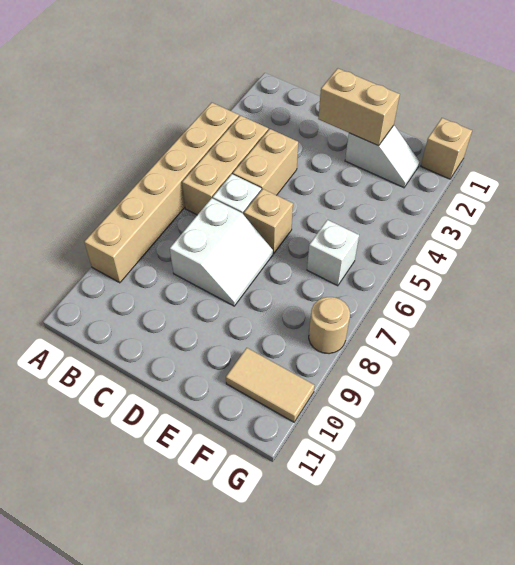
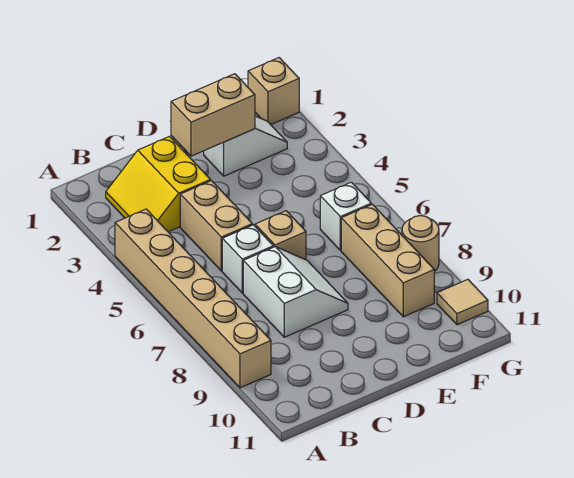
none -> yellow slope B2:C3 level 1 top C
tan brick B4:B6 level 1 -> tan brick F7:F9 level 1
tan tile F10:G10 level 1 -> tan tile G10 level 1

